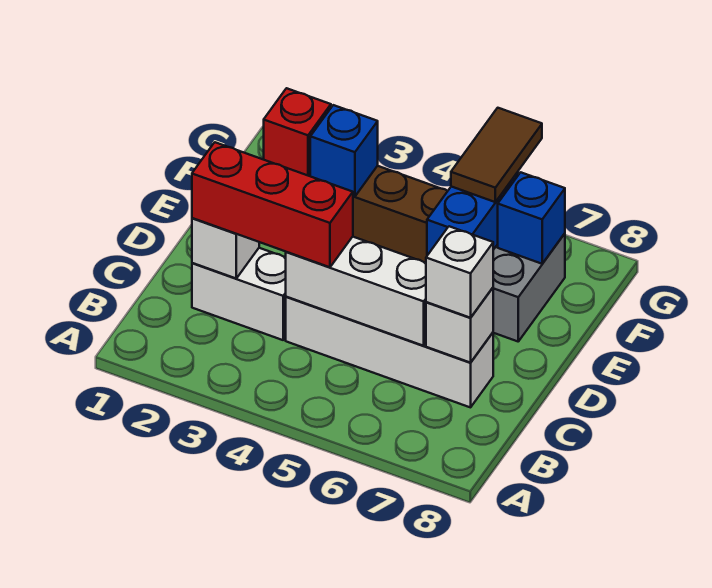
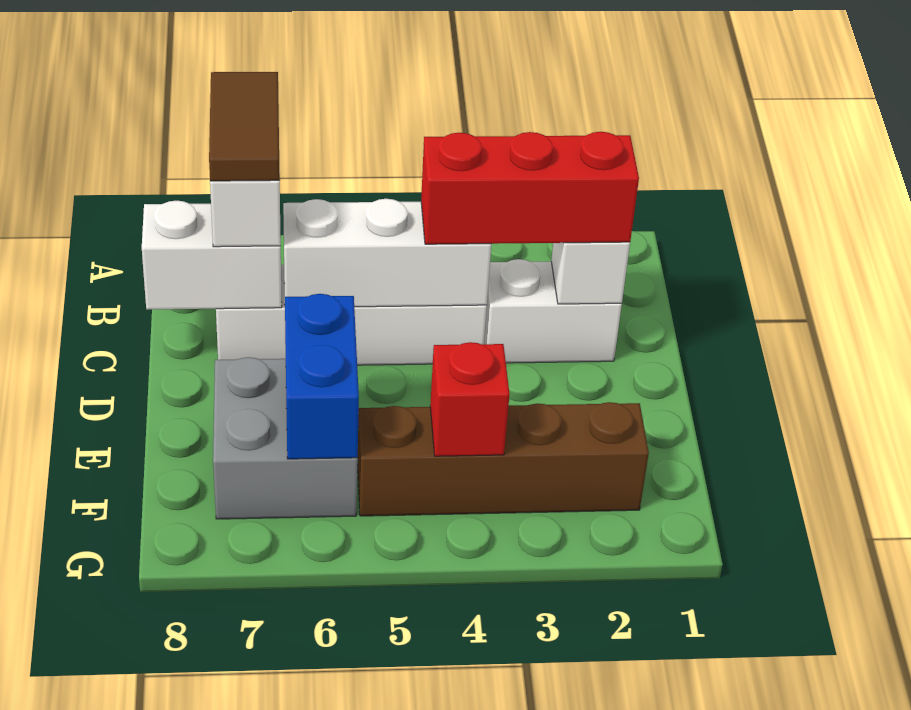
white brick C7 level 2 -> white brick C7:C8 level 2
red brick F2 level 2 -> red brick F4 level 2
blue brick F3 level 2 -> none
brown tile F6:G6 level 3 -> brown tile B7:C7 level 4
blue brick F7 level 2 -> none

